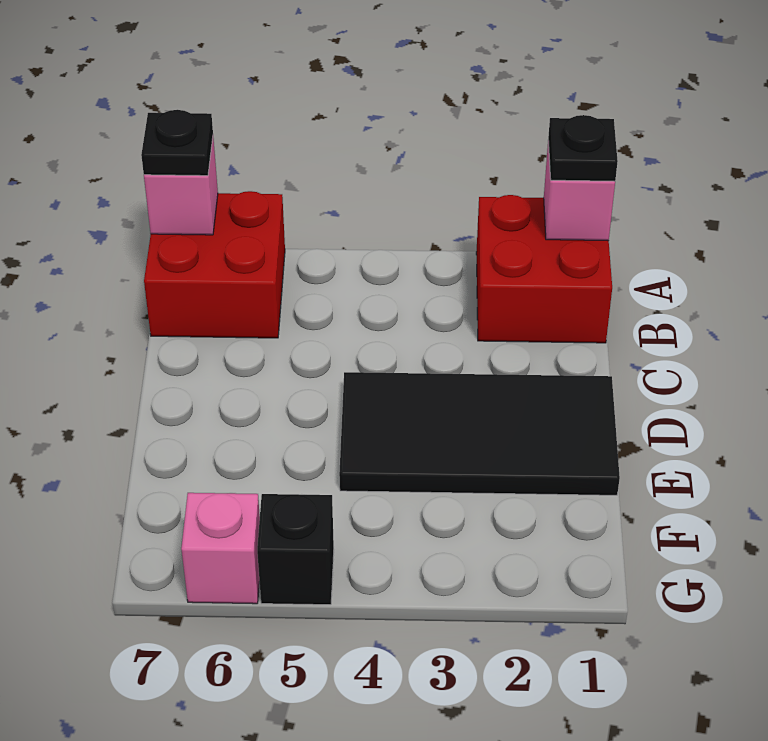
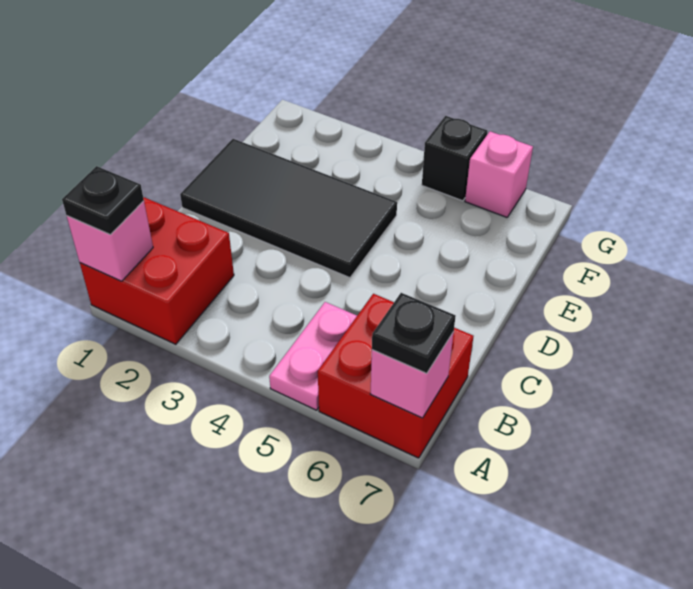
none -> pink plate A5:B5 level 1

